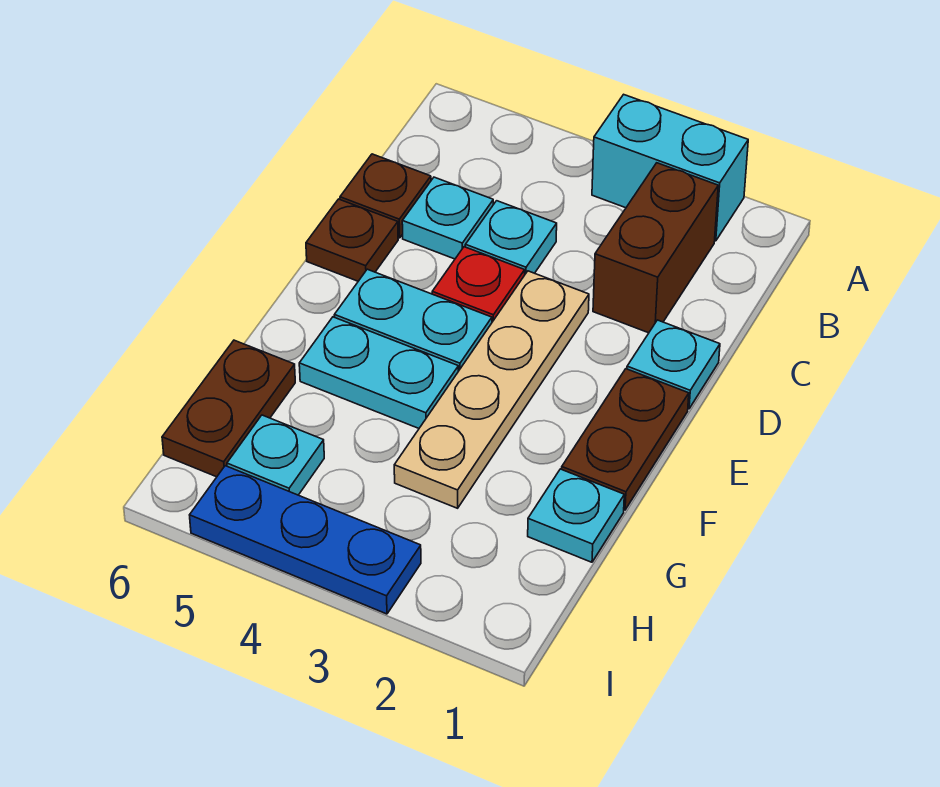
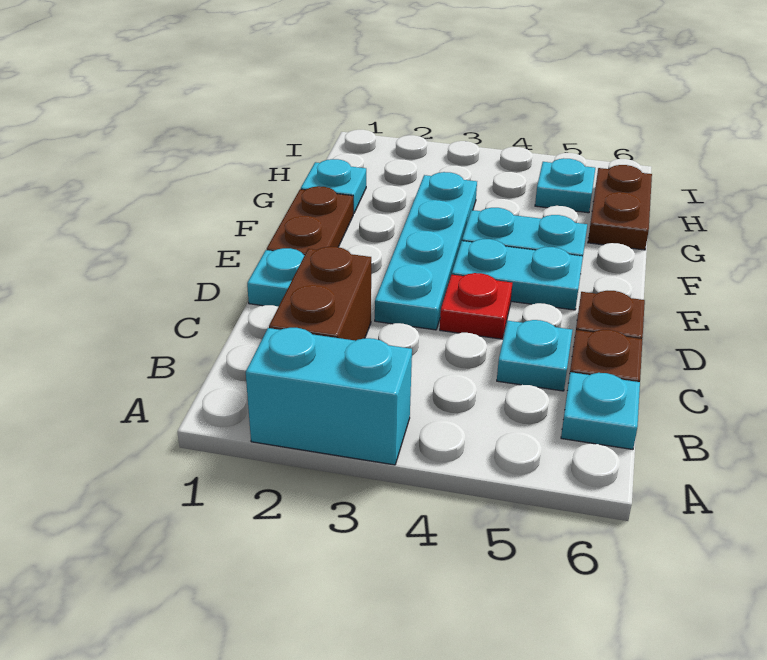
cyan plate C4 level 1 -> cyan plate B6 level 1
tan plate D3:G3 level 1 -> cyan plate D3:G3 level 1
blue plate I3:I5 level 1 -> none

